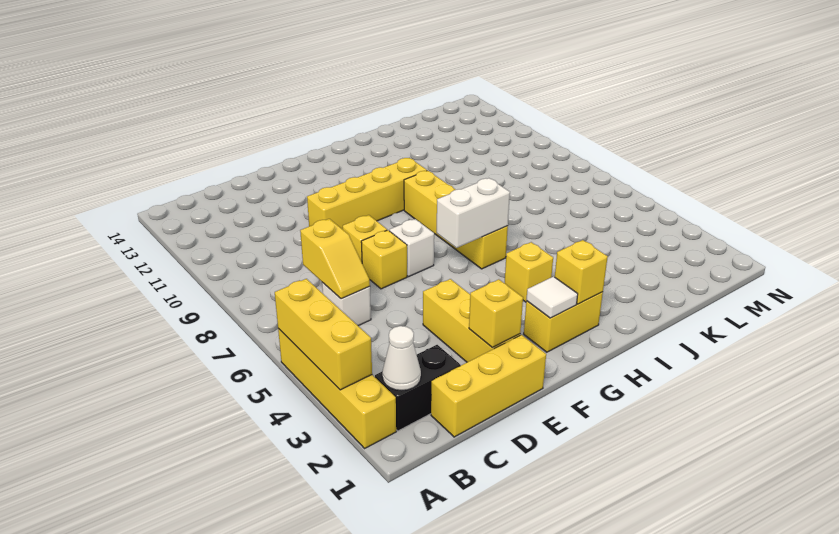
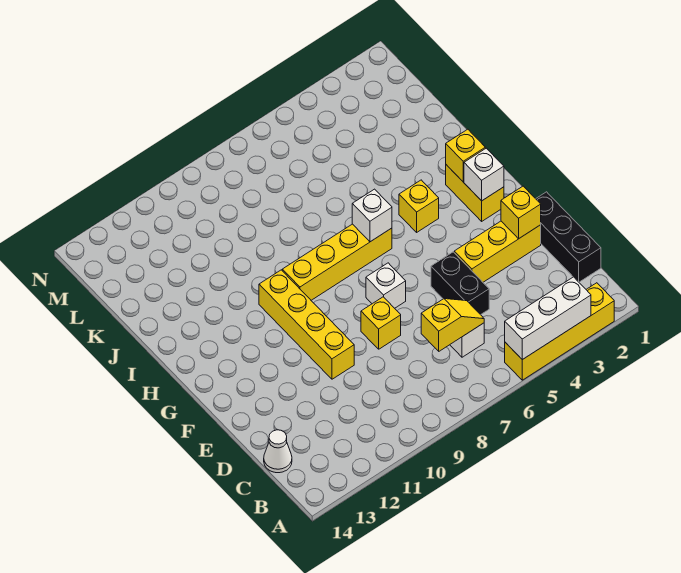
yellow brick A3:A5 level 2 -> white brick A3:A5 level 2
black brick B2:C2 level 1 -> black brick D5:E5 level 1
white cone B2 level 2 -> white cone C14 level 1
yellow brick C1:E1 level 1 -> black brick C1:E1 level 1
yellow brick E7 level 1 -> none
white tile G2 level 2 -> white brick G2 level 2
white brick G6:H6 level 2 -> white brick H6 level 2

